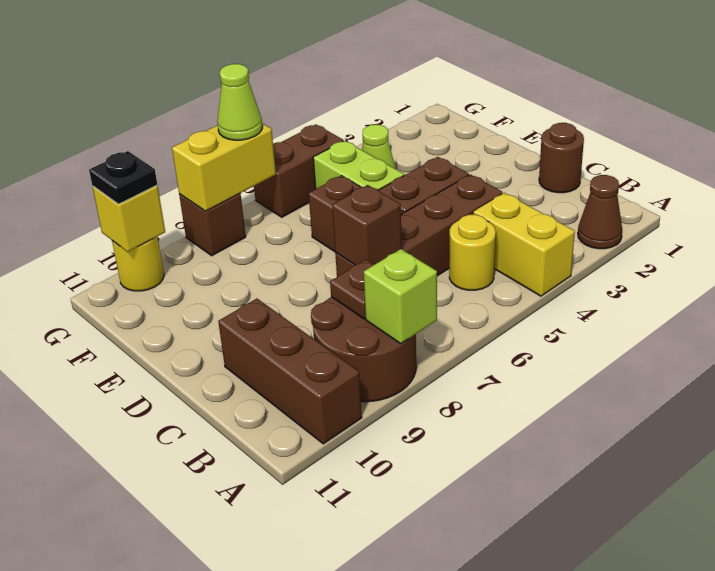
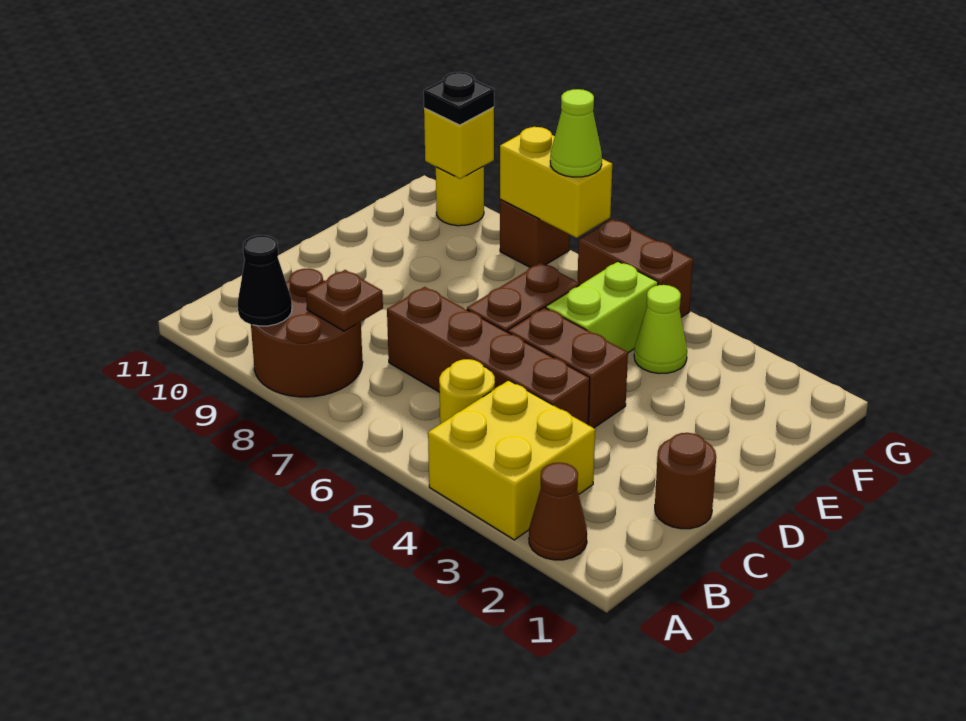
yellow brick A4:B4 level 1 -> yellow brick A3:B4 level 1
lime brick A8 level 2 -> none
none -> black cone A9 level 2
brown brick A10:C10 level 1 -> none
brown brick C7 level 2 -> none

